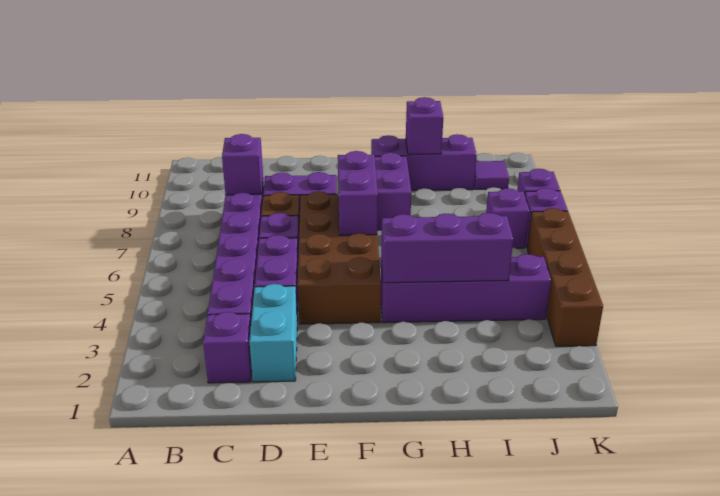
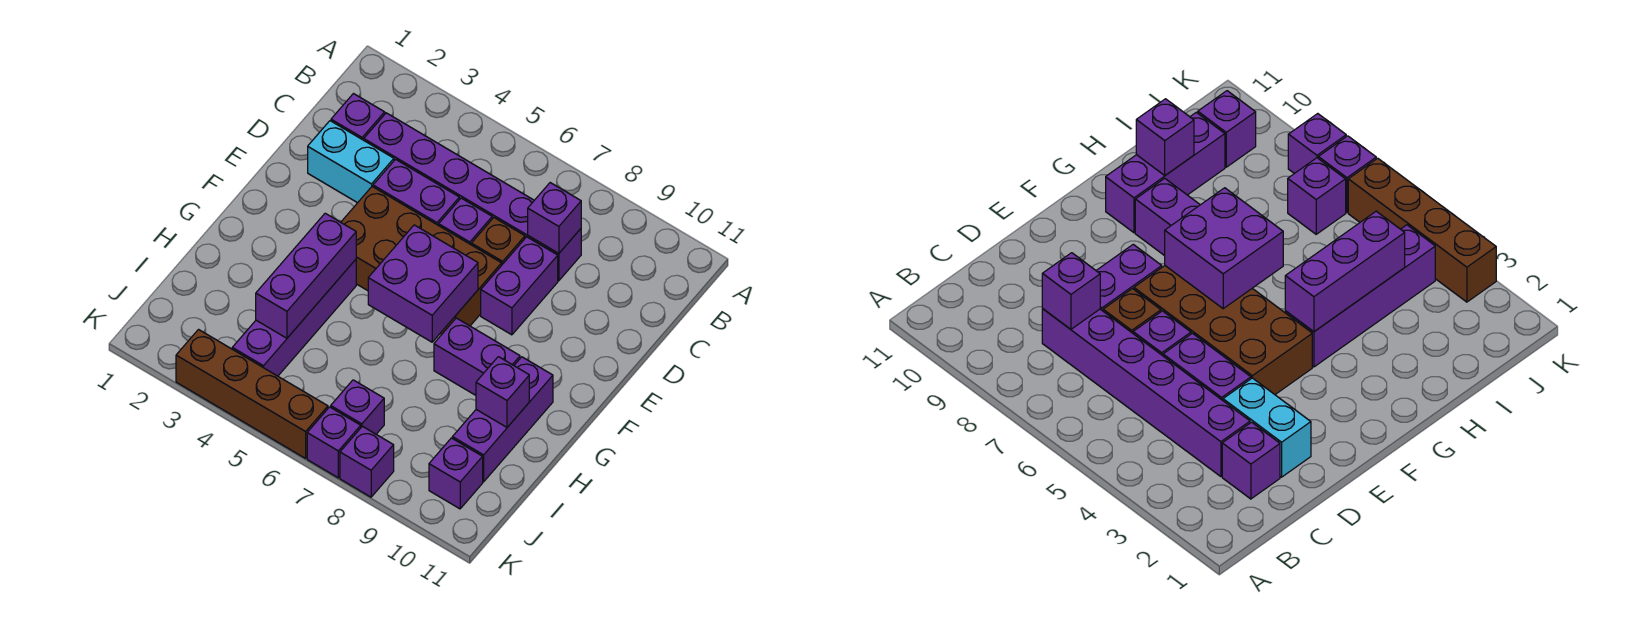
purple brick F6:F7 level 2 -> purple brick F6:G7 level 2
purple tile J10 level 1 -> purple brick J10 level 1

